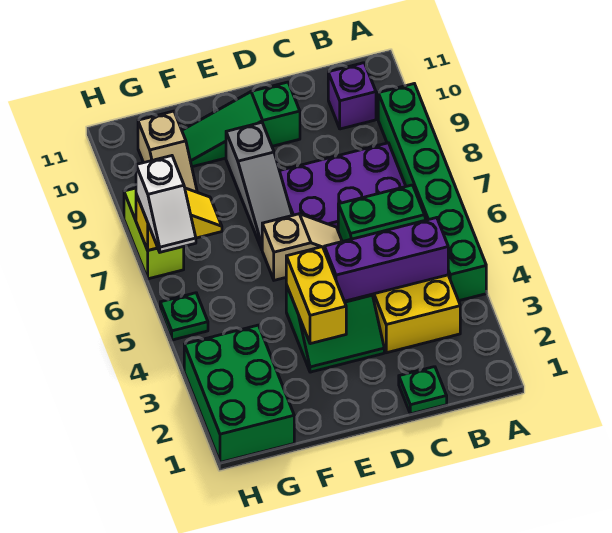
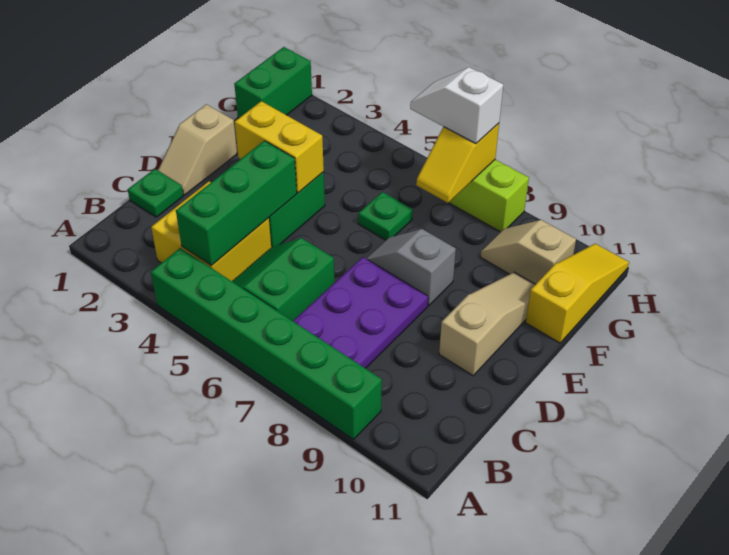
purple brick B4:D4 level 2 -> green brick B4:D4 level 2
purple brick B10 level 1 -> none
tan slope D6:E6 level 1 top E -> tan slope D1:E1 level 1 top E
green slope D10:F10 level 1 top D -> tan slope D10:F10 level 1 top D
grey slope E7:E9 level 1 top 9 -> grey slope E7:E8 level 1 top 8
none -> yellow slope F11:H11 level 1 top F
green brick G1:H3 level 1 -> green brick G1:H1 level 1
green plate H5 level 1 -> green plate F6 level 1

